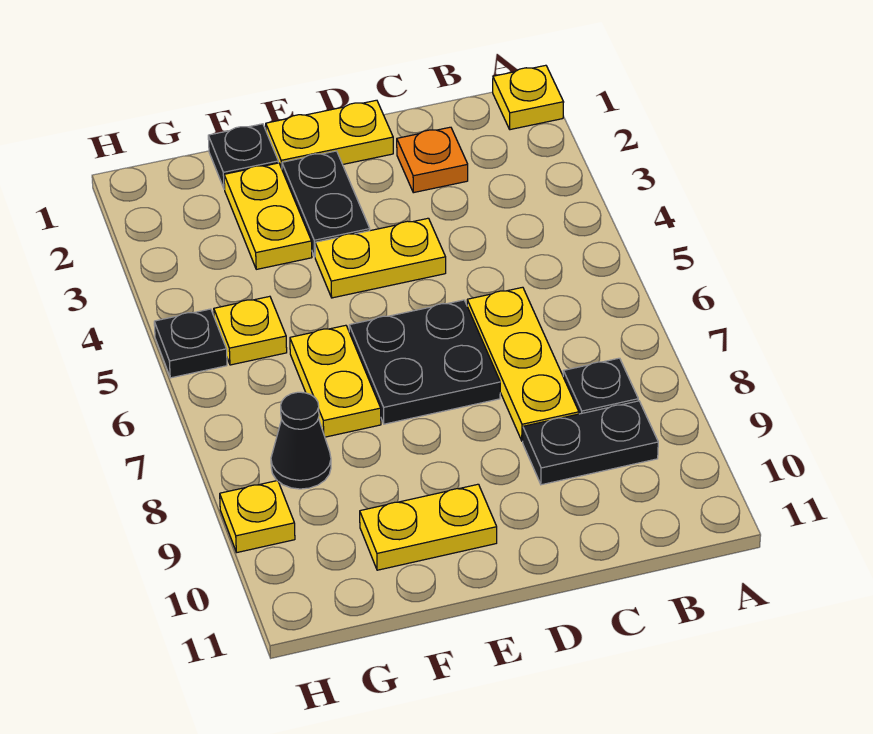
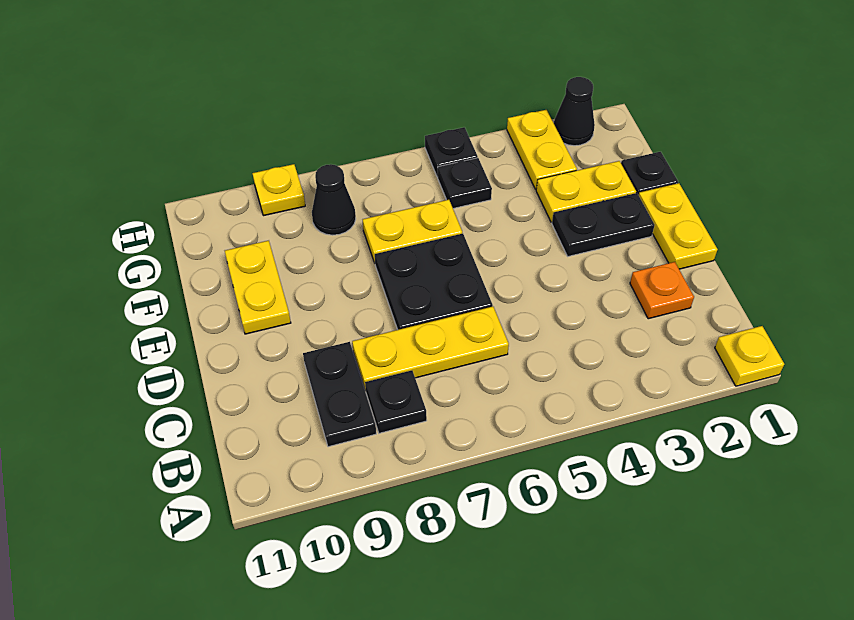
yellow plate D4:E4 level 1 -> yellow plate G3:H3 level 1
yellow plate G5 level 1 -> black plate G5 level 1
none -> black cone H2 level 1

